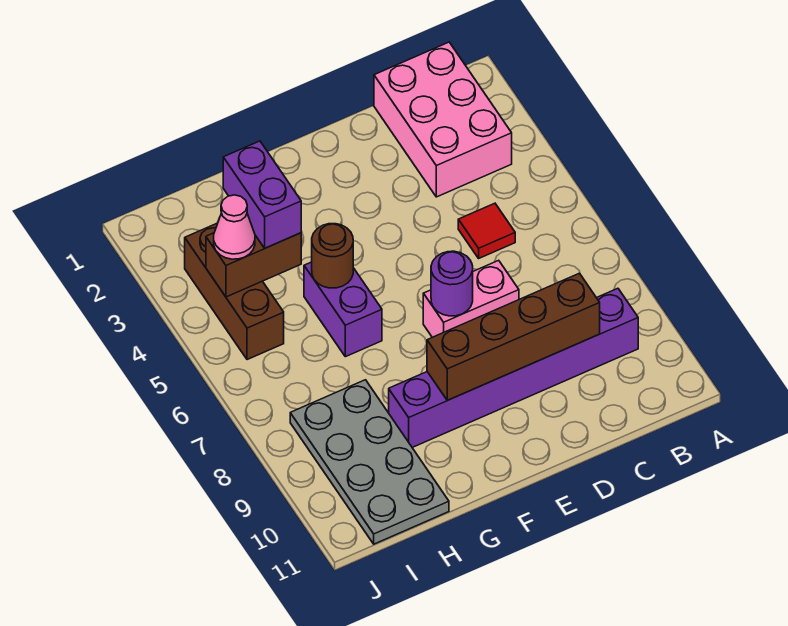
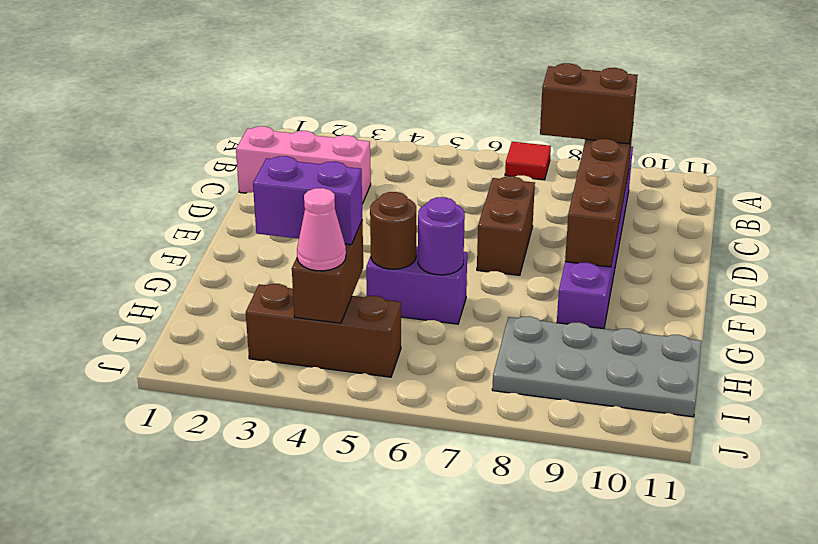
pink brick B1:C3 level 1 -> pink brick C1:C3 level 1
red tile C5 level 1 -> red tile A7 level 1
none -> brown brick C8:C9 level 3
pink brick D7:E7 level 1 -> brown brick D7:E7 level 1
purple round brick E7 level 2 -> purple round brick G6 level 2

